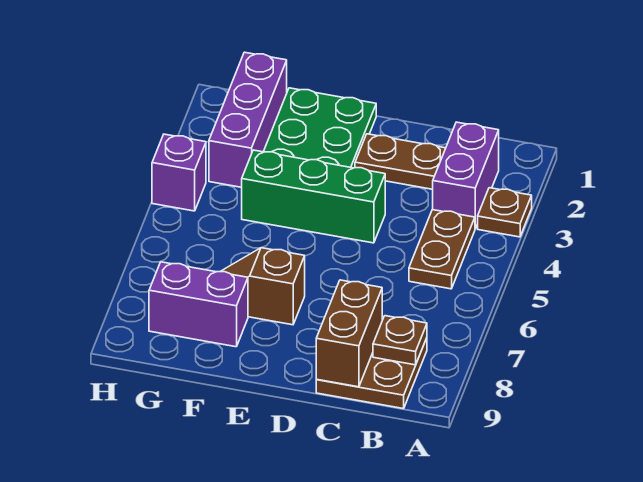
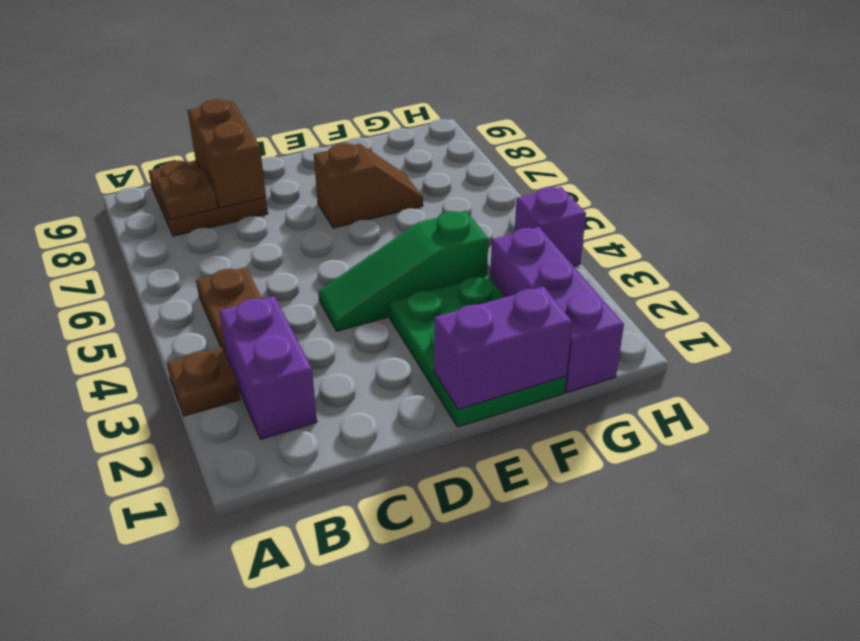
brown plate C2:D2 level 1 -> none
green brick D4:F4 level 1 -> green slope D4:F4 level 1 top F
purple brick F8:G8 level 1 -> purple brick E1:F1 level 2

